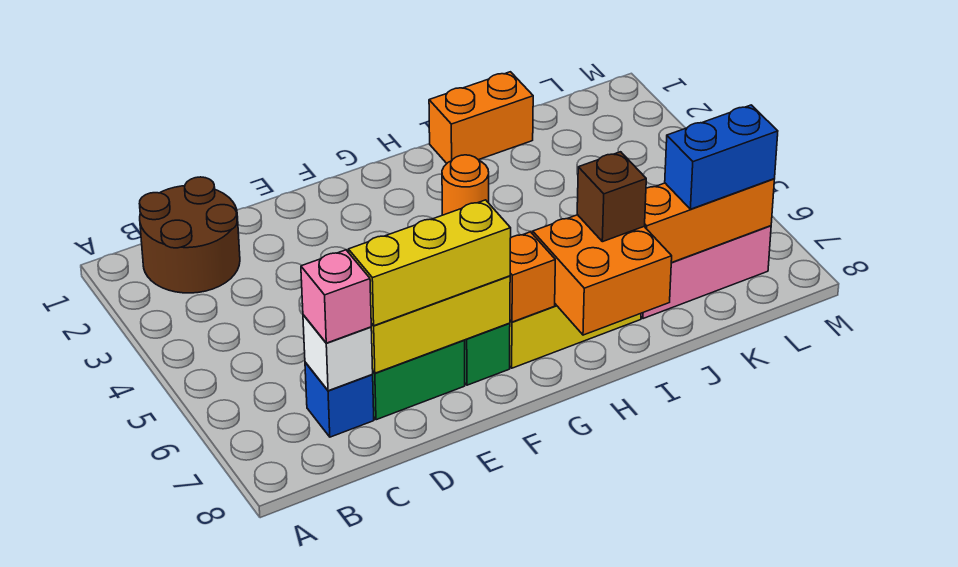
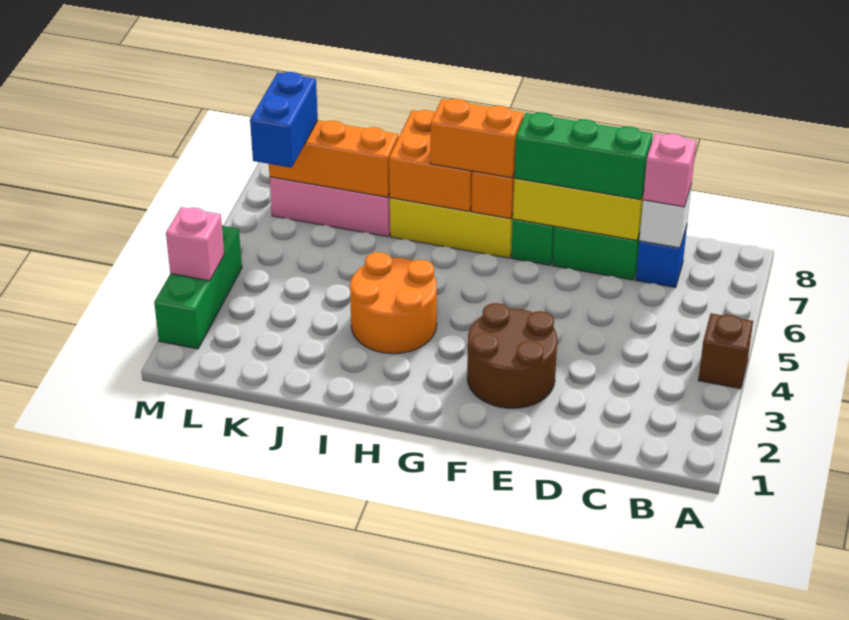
brown round brick B1:C2 level 1 -> brown round brick E2:F3 level 1
yellow brick D7:F7 level 3 -> green brick D7:F7 level 3
orange round brick H3 level 1 -> orange round brick H3:I4 level 1
orange brick I1:J1 level 1 -> orange brick G7:H7 level 3
brown brick I7 level 3 -> brown brick A4 level 1
blue brick K7:L7 level 3 -> blue brick L6:L7 level 3
none -> green brick M2:M4 level 1
none -> pink brick M3 level 2

